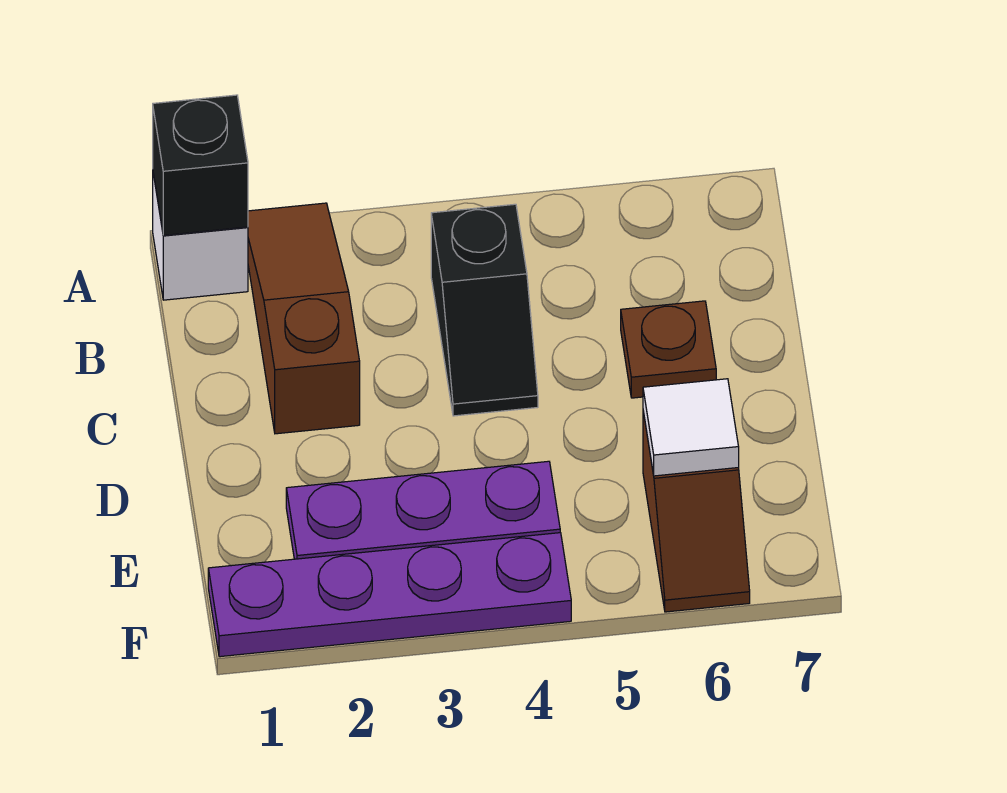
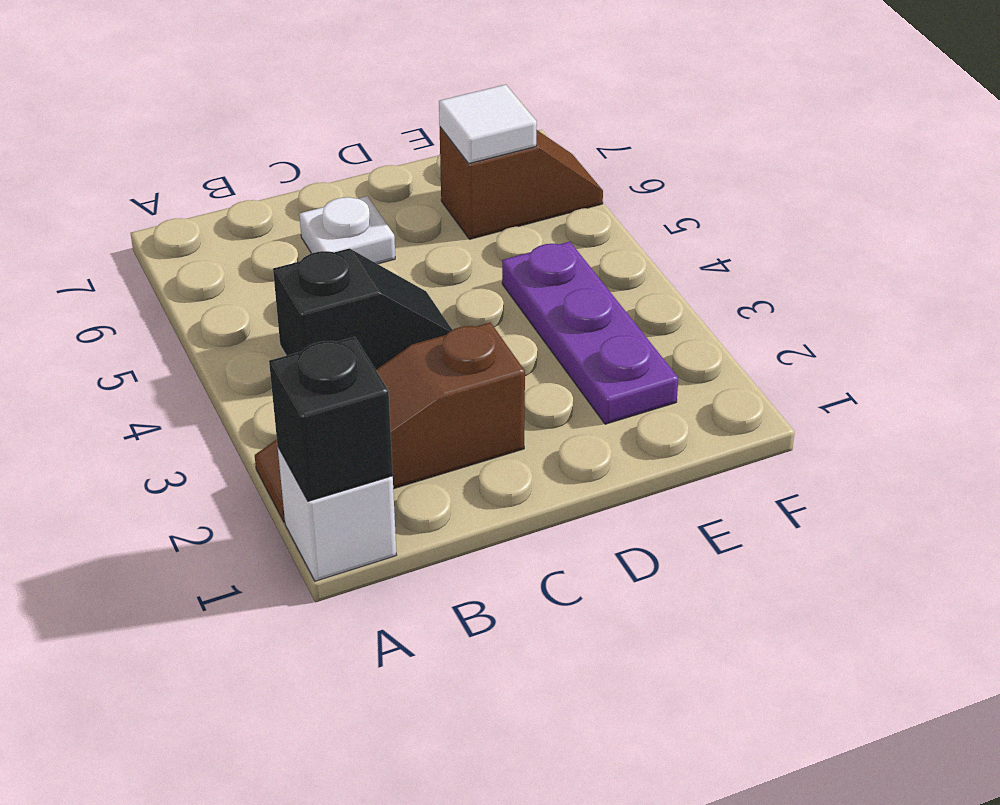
brown plate C6 level 1 -> white plate C6 level 1
purple plate F1:F4 level 1 -> none

